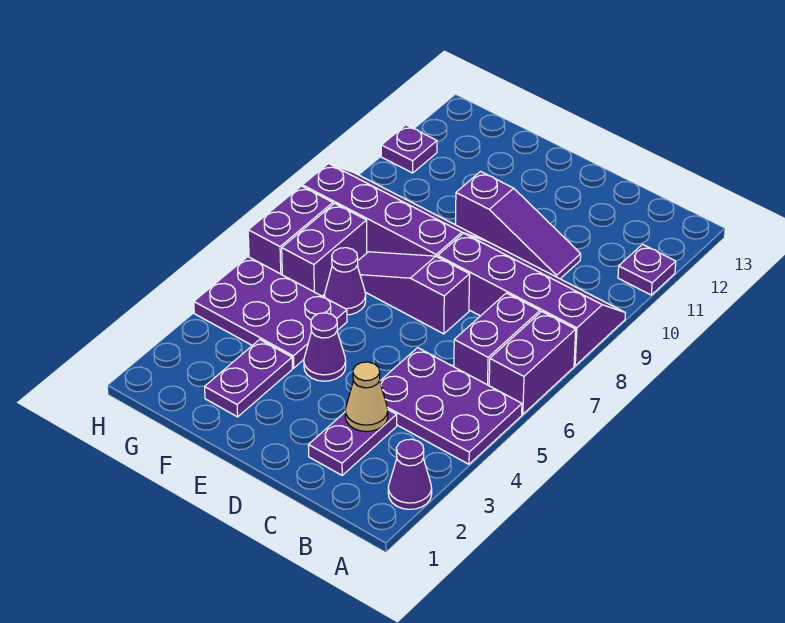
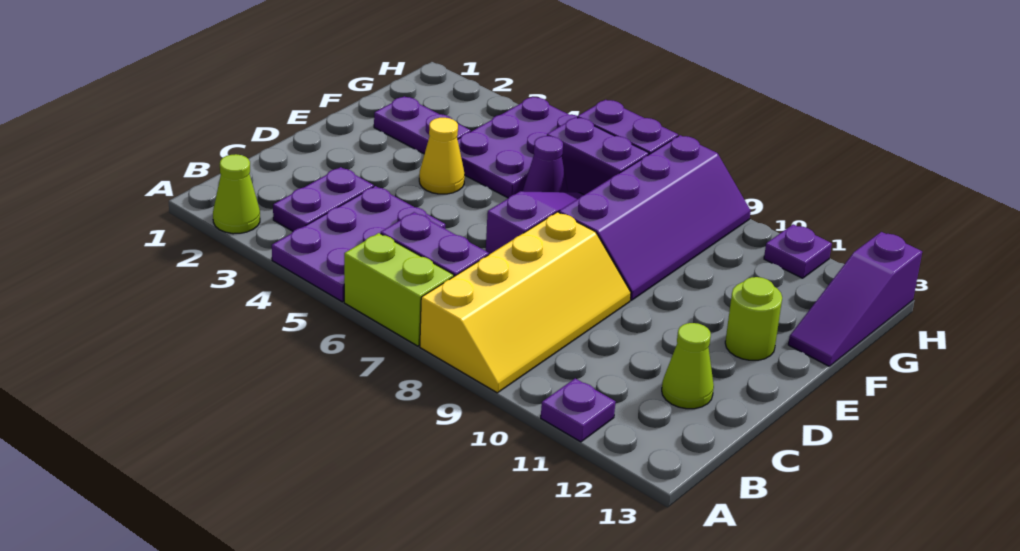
purple cone A2 level 1 -> lime cone A2 level 1
purple brick A6:A7 level 1 -> lime brick A6:A7 level 1
purple slope A8:D9 level 1 top 8 -> yellow slope A8:D9 level 1 top 8
purple plate C2:C3 level 1 -> purple plate B3:C3 level 1
tan cone C3 level 2 -> none
purple slope C10:E10 level 1 top E -> purple slope F13:H13 level 1 top H
none -> lime cone C12 level 1
purple cone E4 level 1 -> yellow cone E4 level 1
none -> lime round brick E12 level 1

